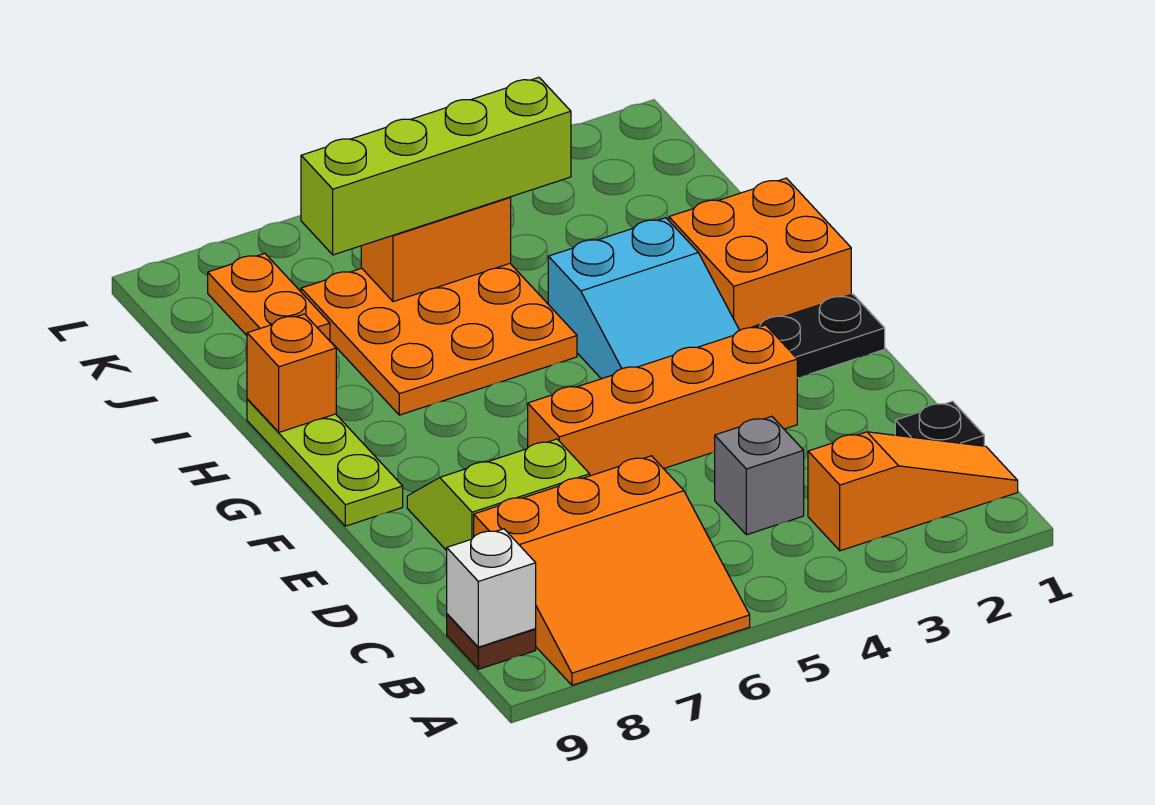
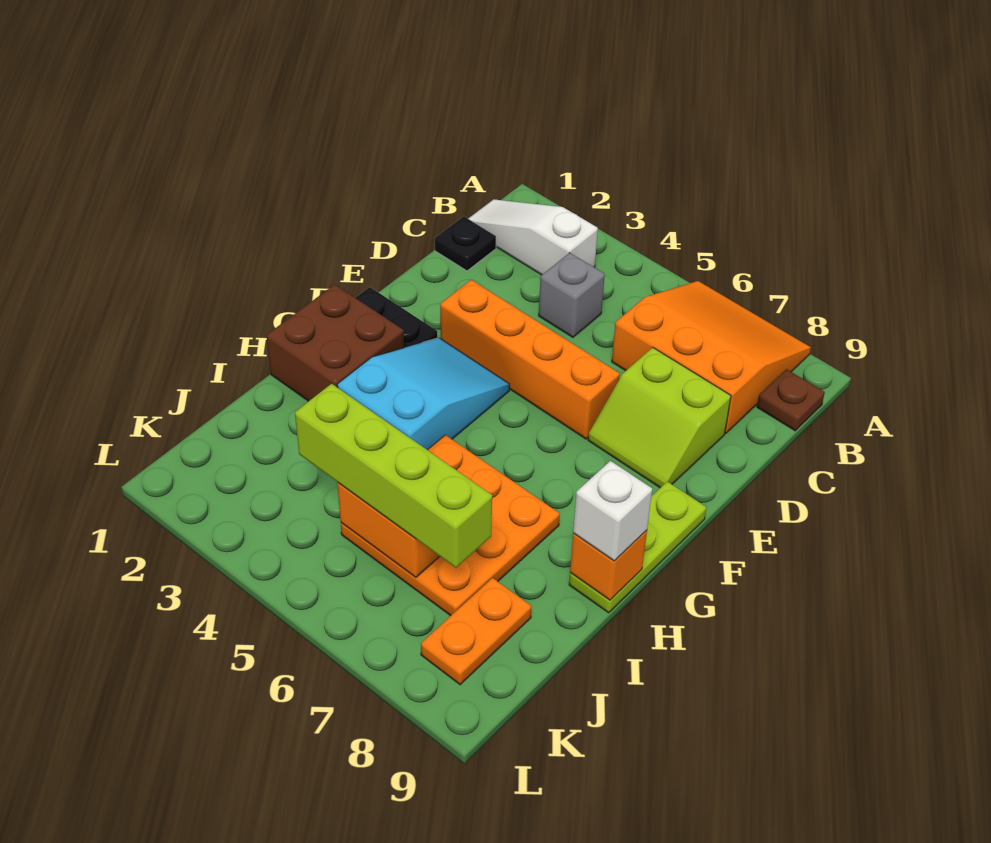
orange slope B1:B3 level 1 top 3 -> white slope B1:B3 level 1 top 3
white brick B9 level 2 -> white brick H9 level 3
orange brick G1:H2 level 1 -> brown brick G1:H2 level 1

